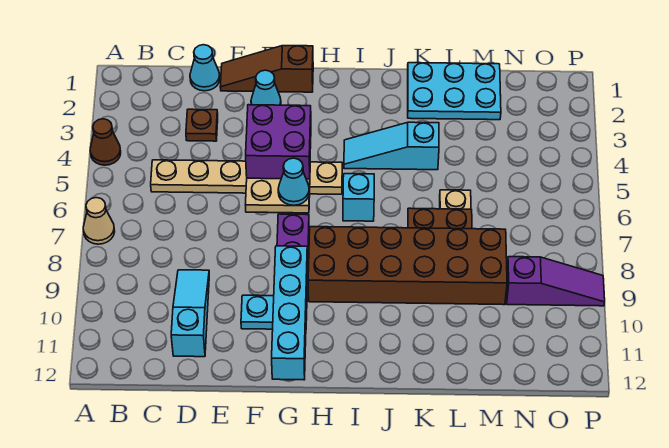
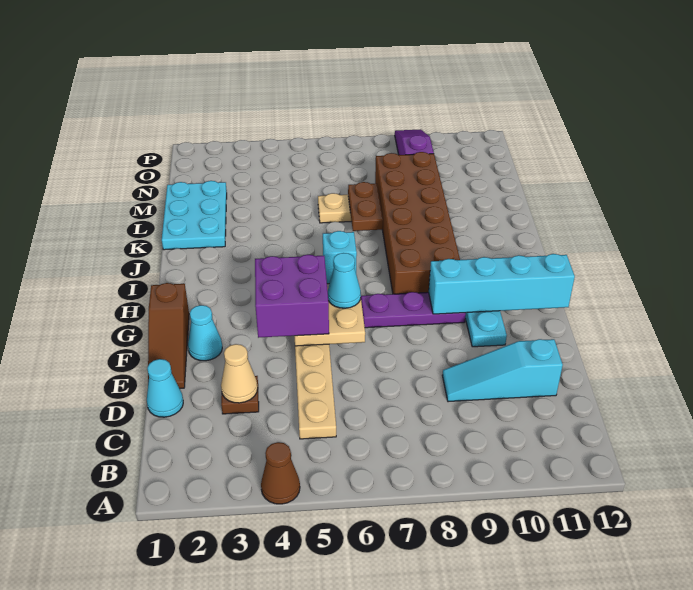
tan cone A7 level 1 -> tan cone D3 level 2
cyan slope I4:K4 level 1 top K -> none

